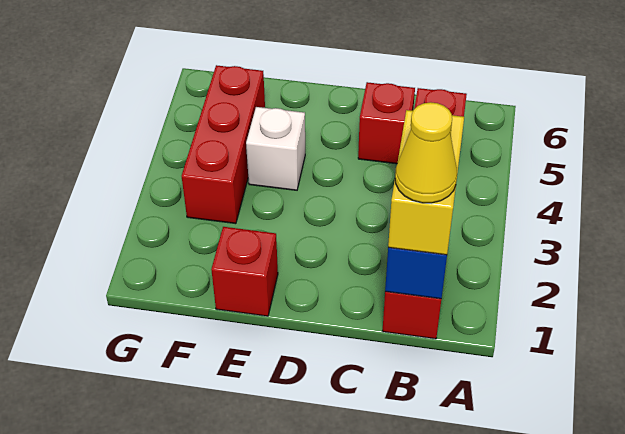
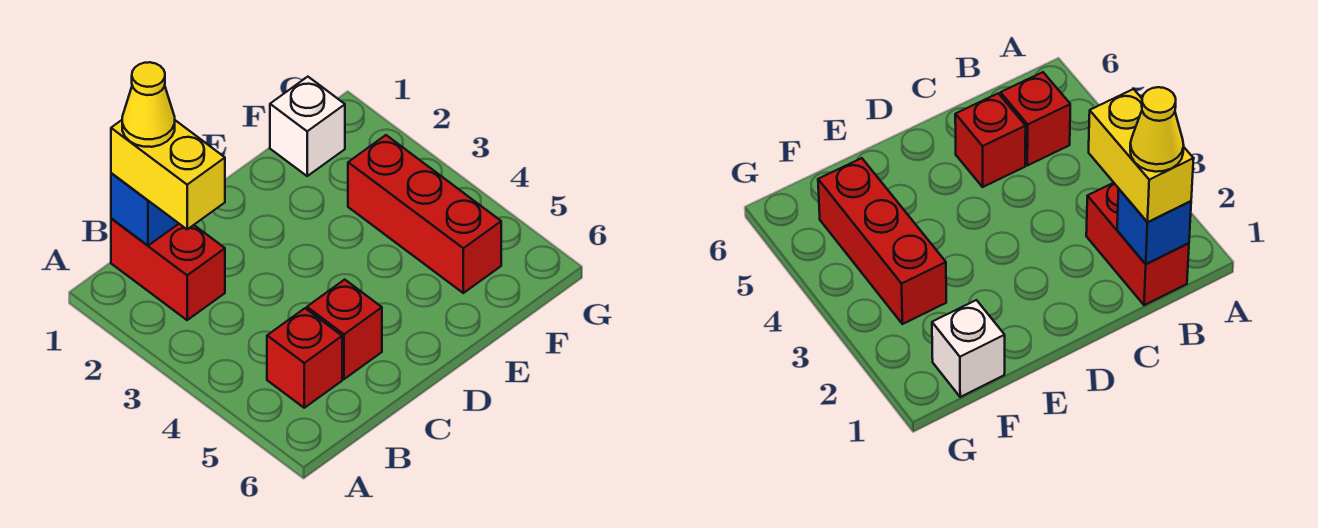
red brick E1 level 1 -> none
white brick E4 level 1 -> white brick F1 level 1

